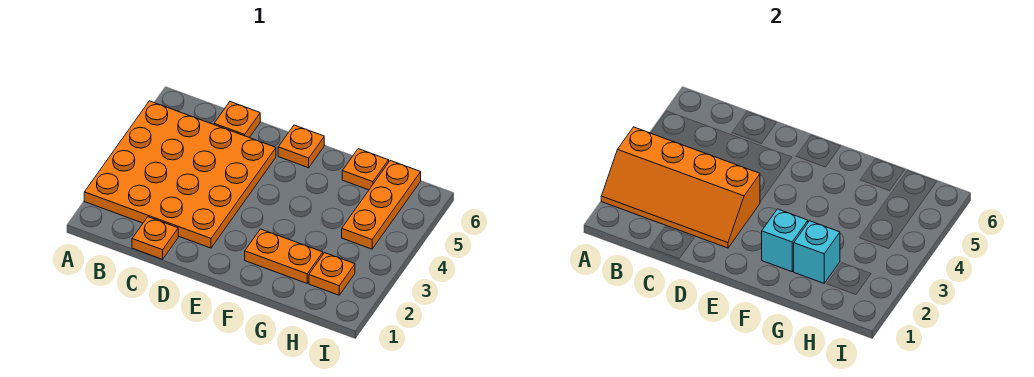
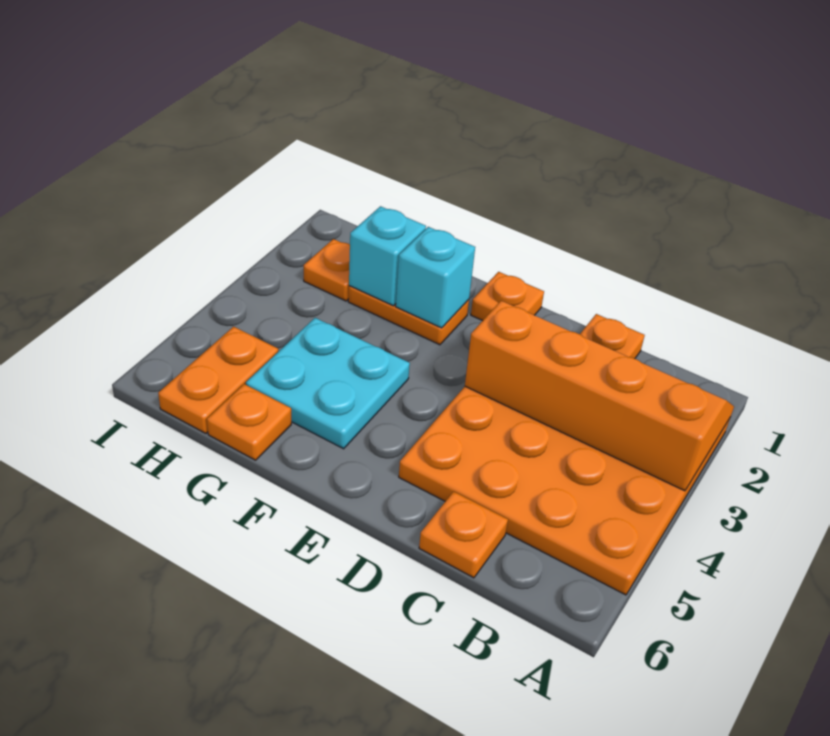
orange plate E6 level 1 -> orange plate E1 level 1
none -> cyan plate F4:G5 level 1
orange plate H4:H6 level 1 -> orange plate H5:H6 level 1

